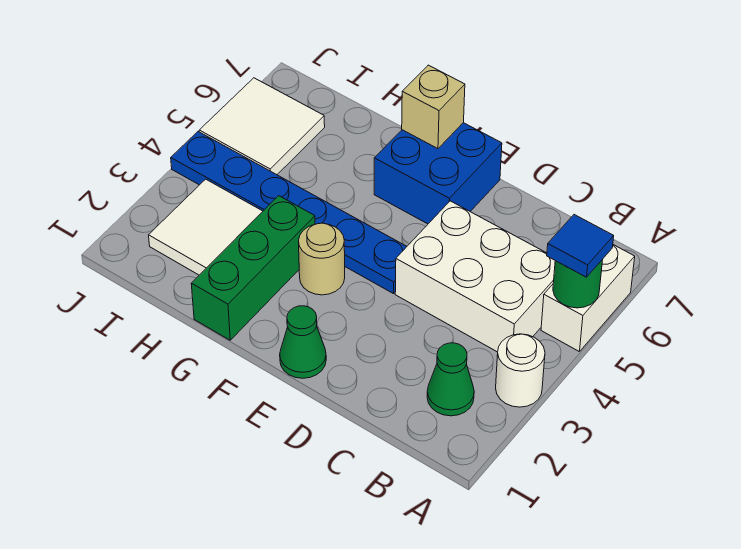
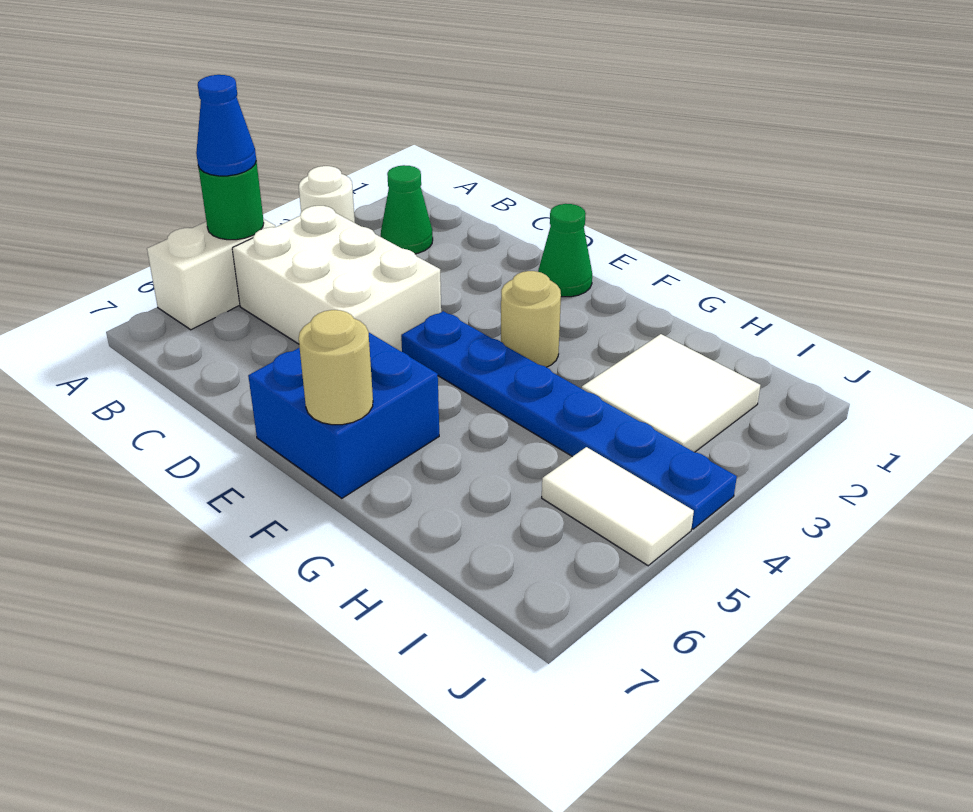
blue tile A5 level 3 -> blue cone A5 level 3
tan brick F7 level 2 -> tan round brick F7 level 2
green brick G1:G3 level 1 -> none
white tile I5:J6 level 1 -> white tile I5:J5 level 1

